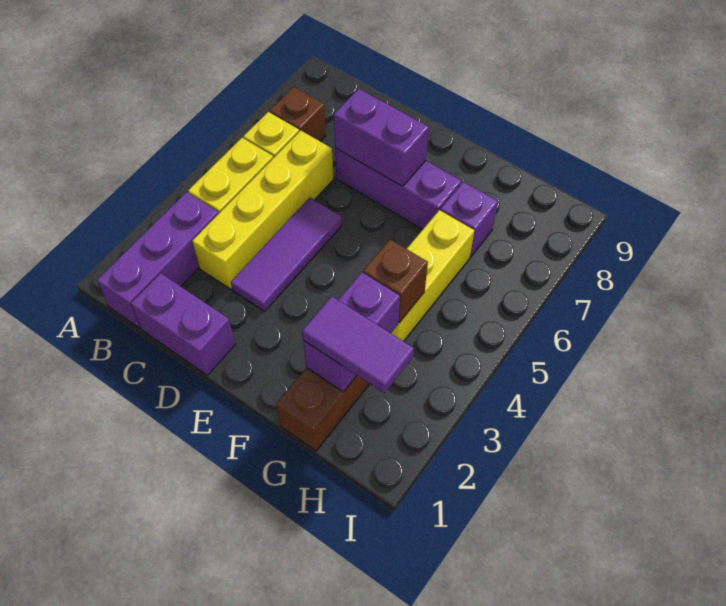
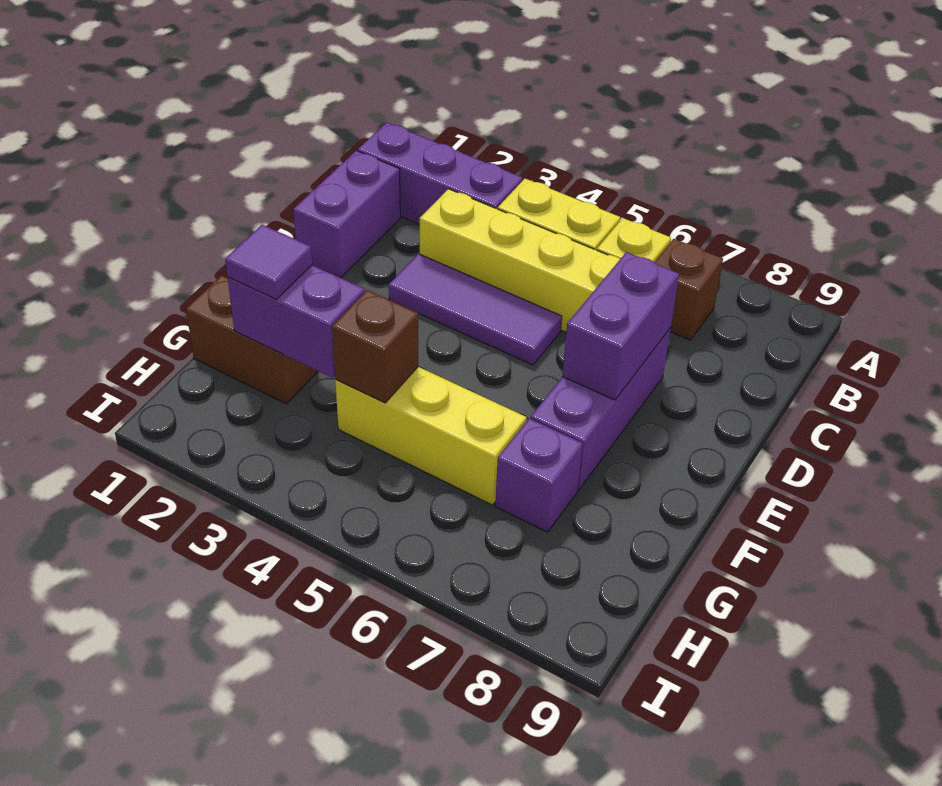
purple tile G2:H2 level 3 -> purple tile G2 level 3

